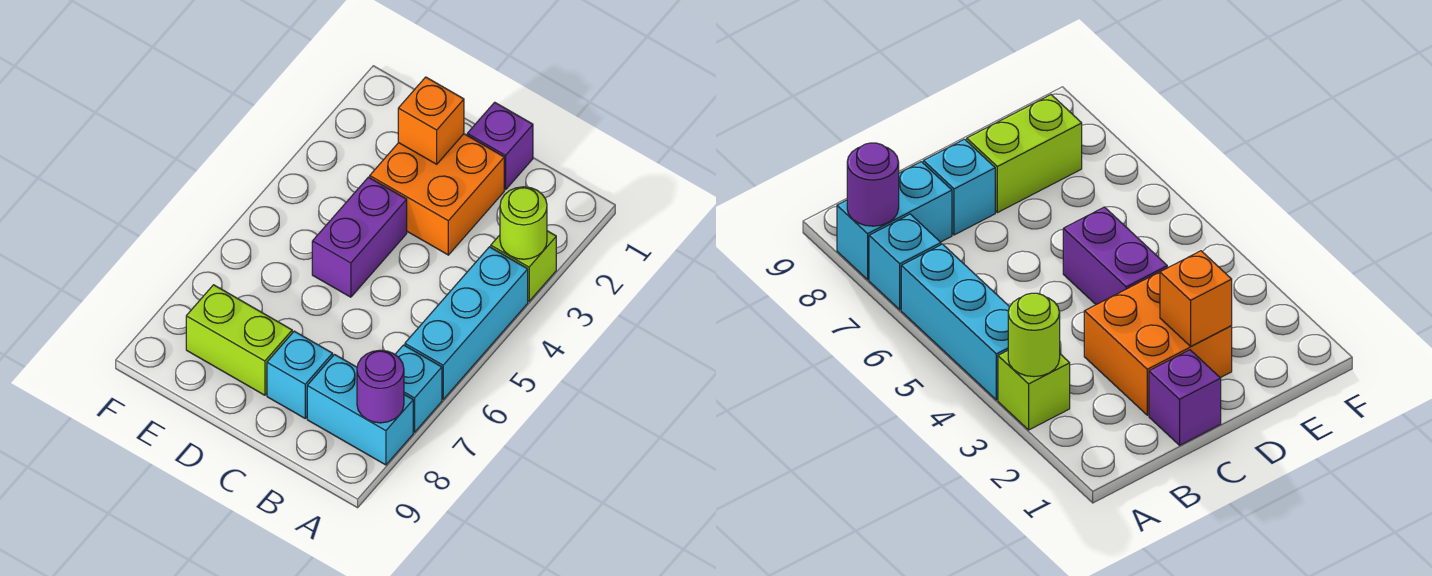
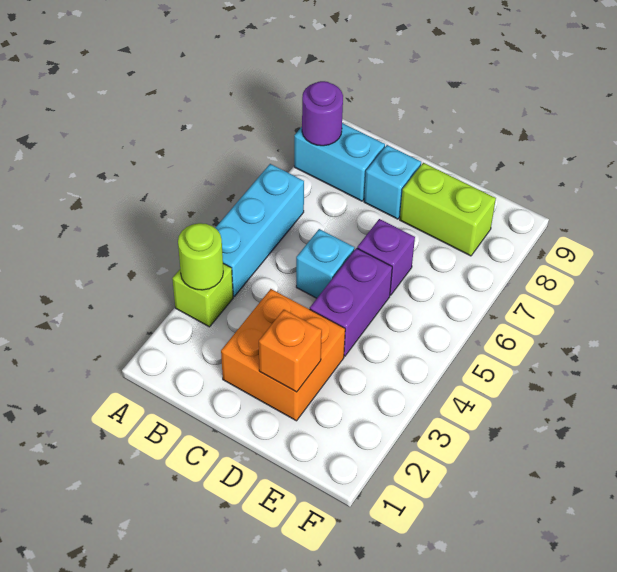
cyan brick A7 level 1 -> cyan brick C5 level 1
purple brick C1 level 1 -> purple brick D6 level 1

